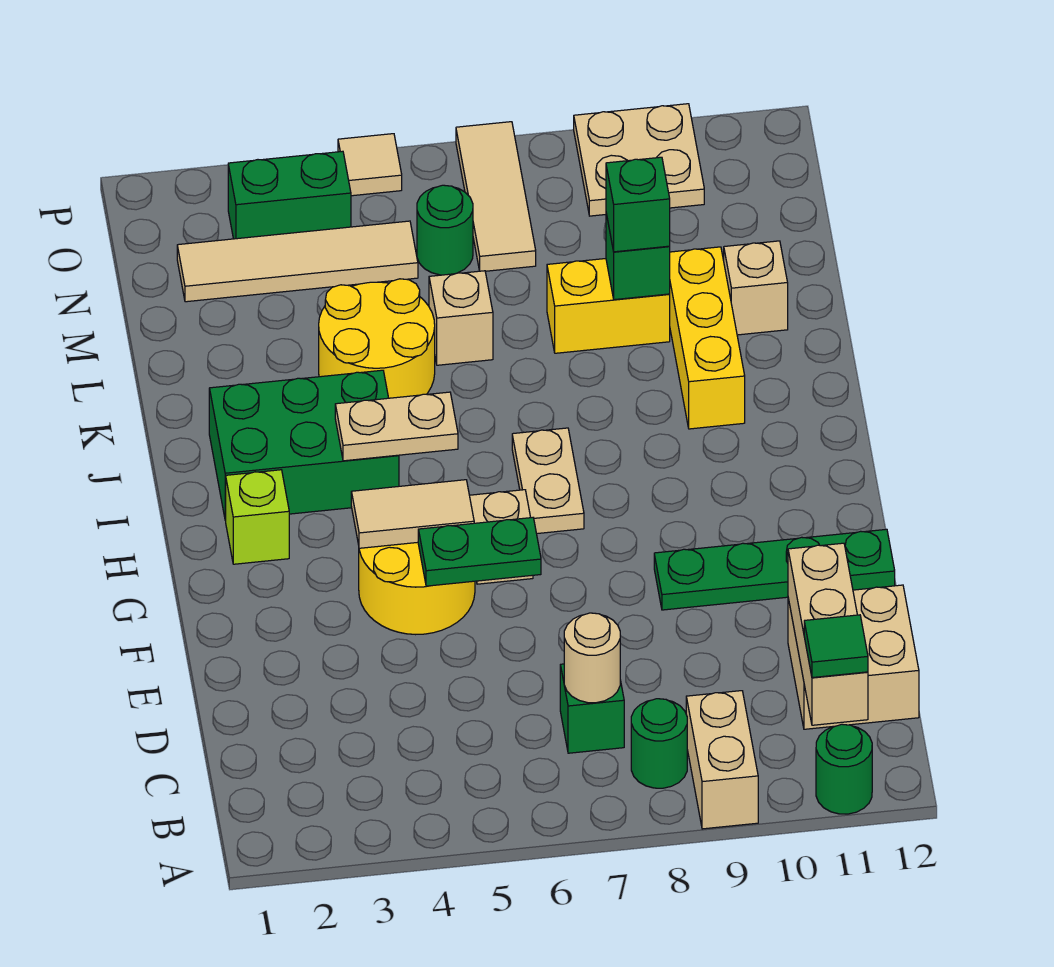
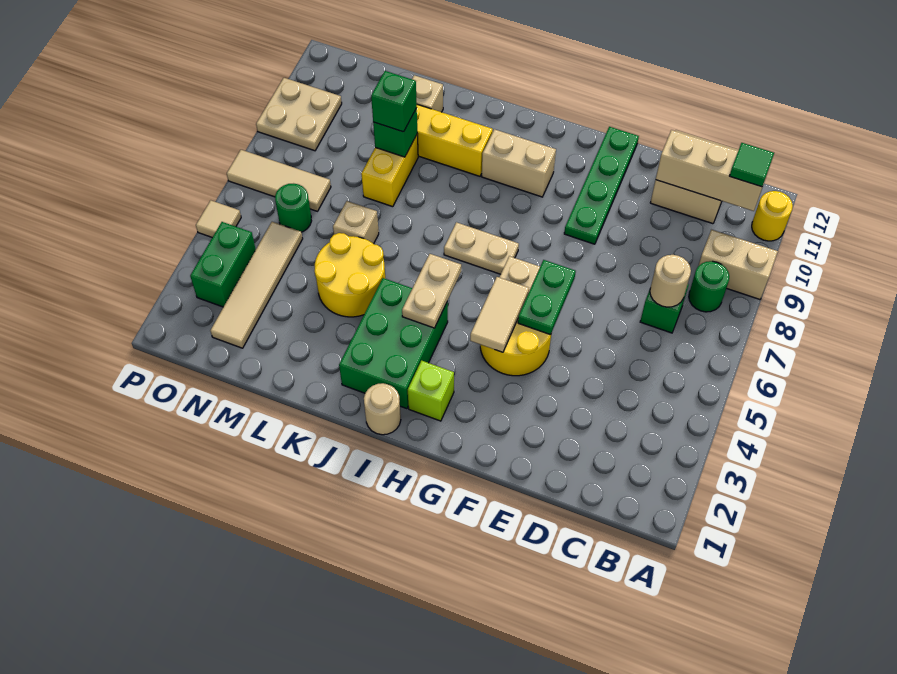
green round brick A11 level 1 -> yellow round brick A11 level 1
none -> tan brick H10:I10 level 1
none -> tan round brick I1 level 1

